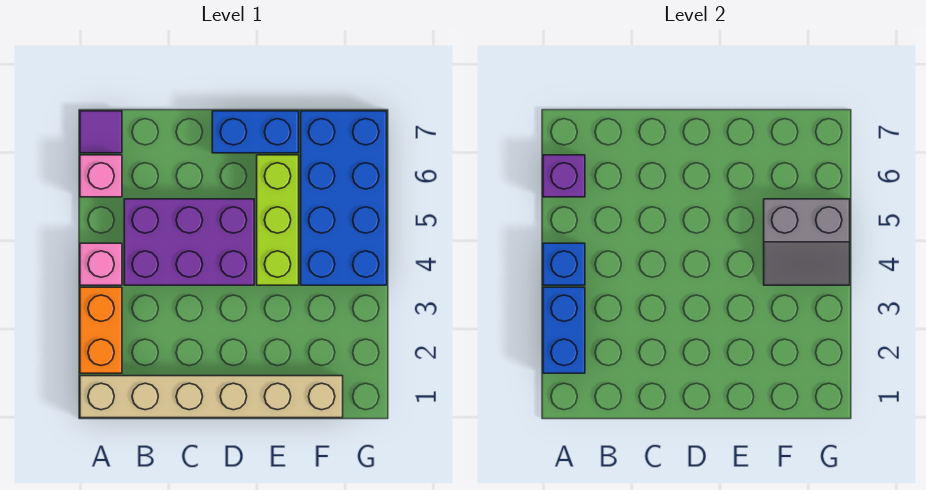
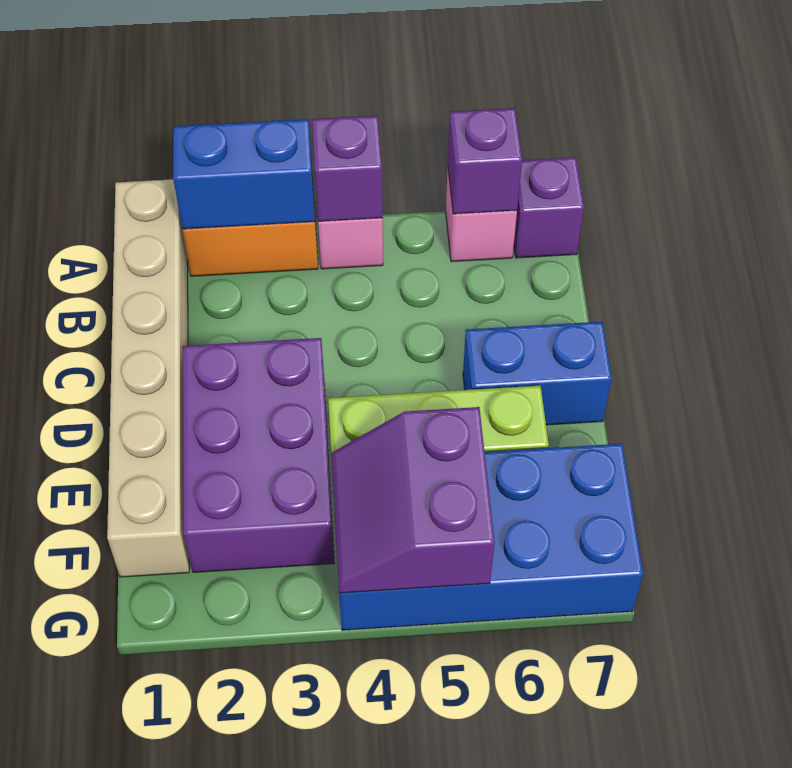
blue brick A4 level 2 -> purple brick A4 level 2
purple tile A7 level 1 -> purple brick A7 level 1
purple brick B4:D5 level 1 -> purple brick D2:F3 level 1
blue brick D7:E7 level 1 -> blue brick D6:D7 level 1
grey slope F4:G5 level 2 top 5 -> purple slope F4:G5 level 2 top 5

